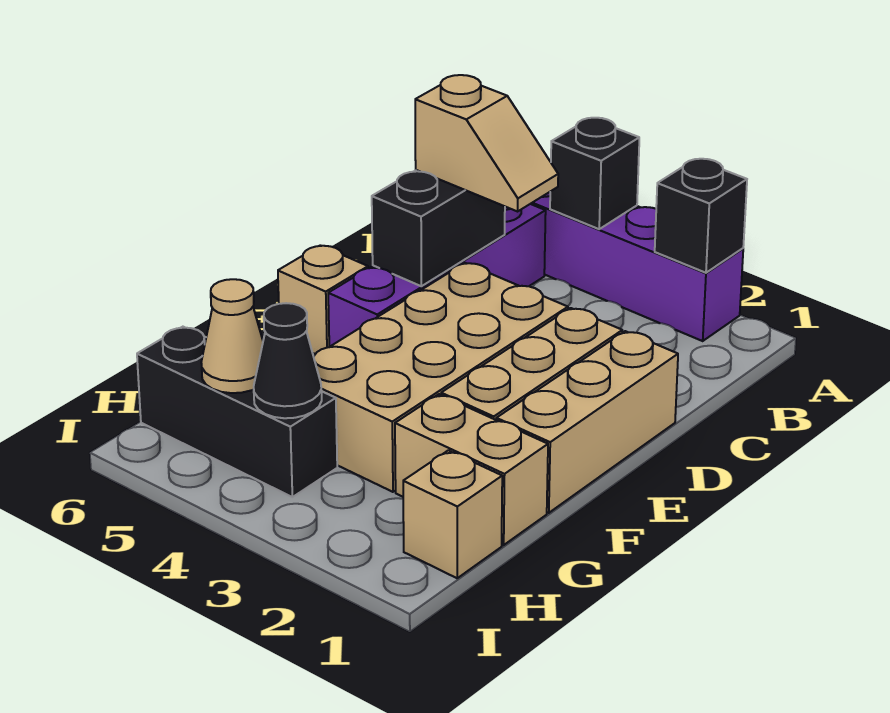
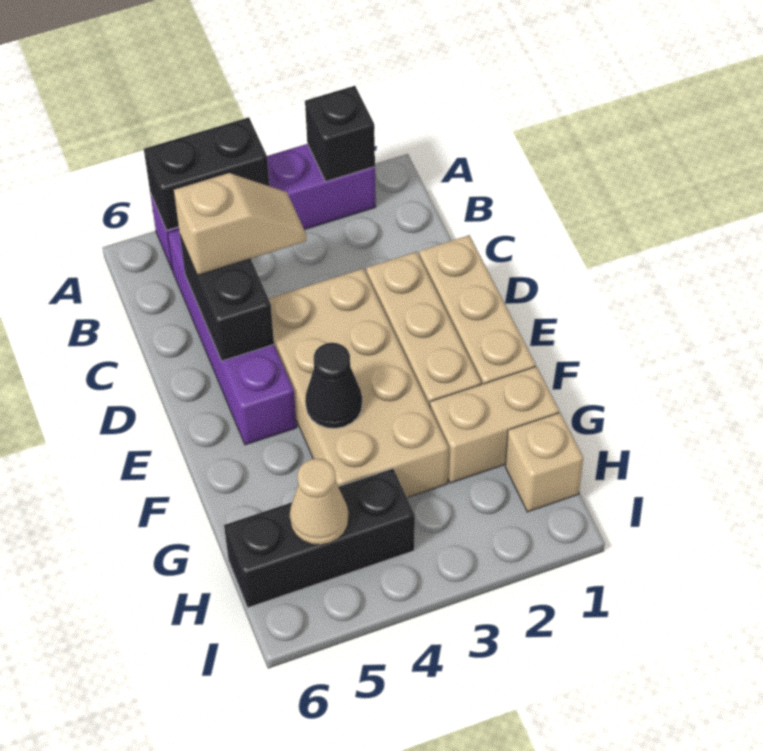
black brick A4 level 2 -> black brick A4:A5 level 2
tan brick E6 level 1 -> none
black cone H4 level 2 -> black cone F4 level 2

